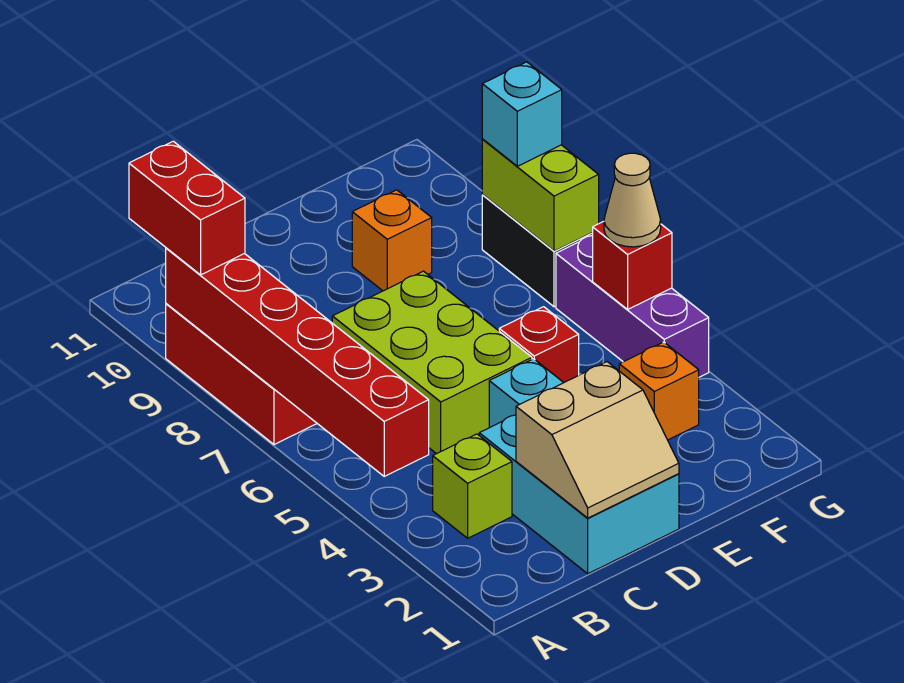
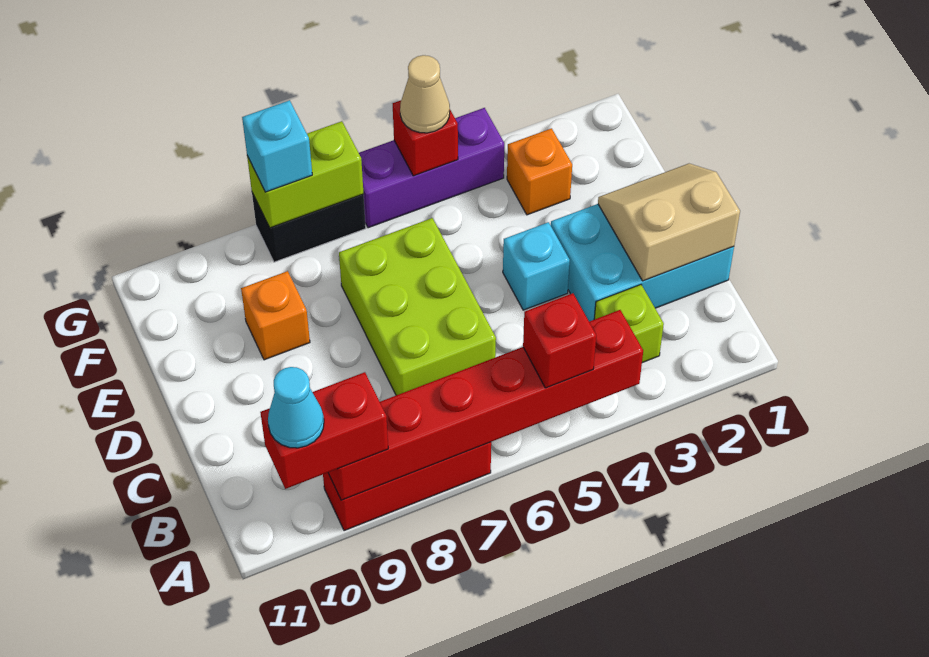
none -> cyan cone A10 level 4
tan slope C1:D2 level 2 top 2 -> tan slope C1:D2 level 2 top C
lime brick C5:D7 level 1 -> lime brick C6:E7 level 1
red brick E5 level 1 -> red brick A5 level 3

